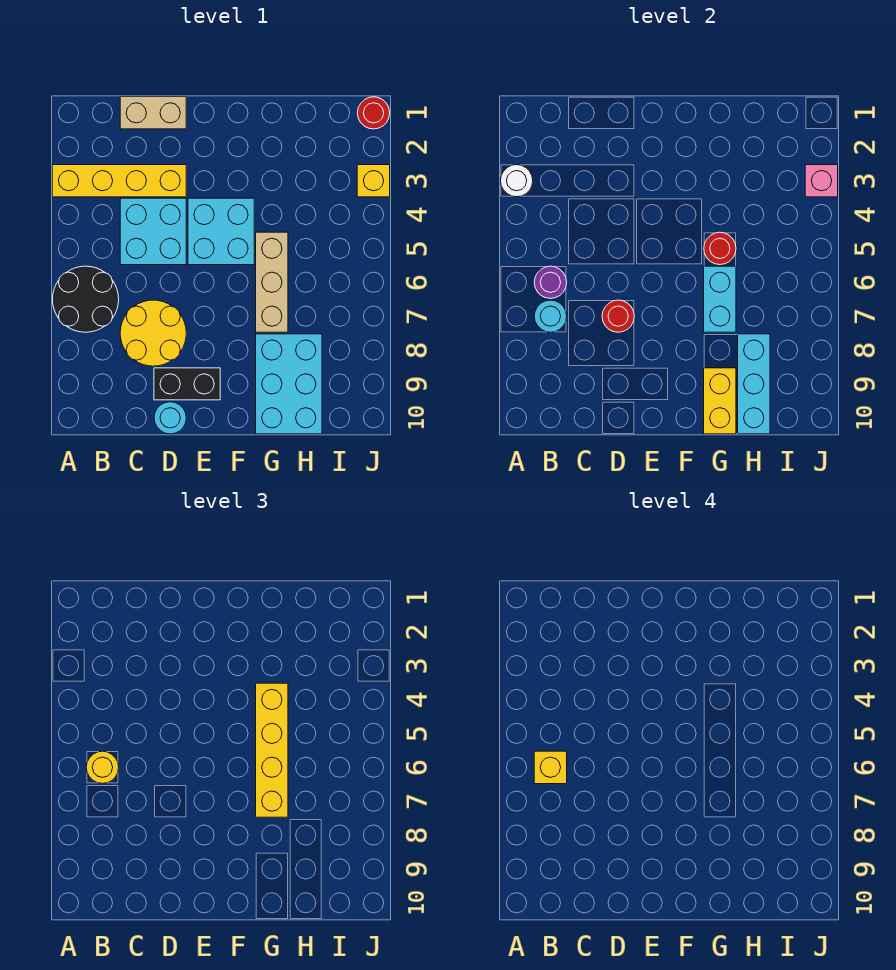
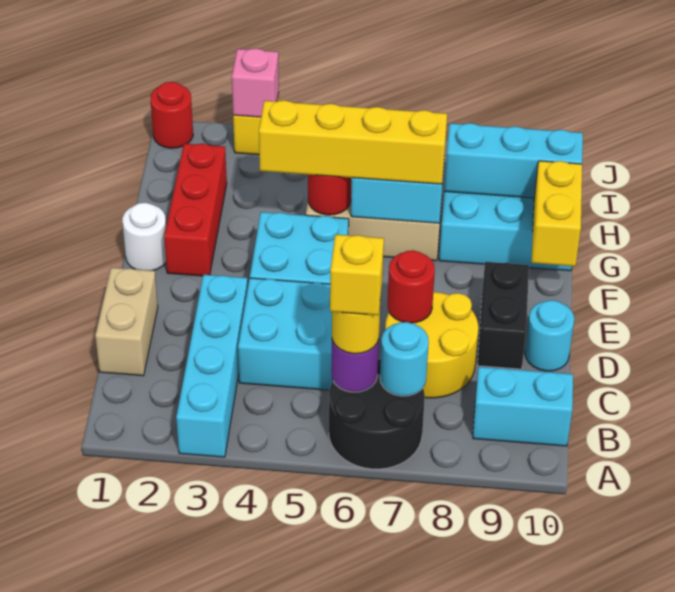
yellow brick A3:D3 level 1 -> cyan brick A3:D3 level 1
white round brick A3 level 2 -> white round brick F1 level 1
none -> cyan brick B9:B10 level 1
none -> red brick F2:H2 level 1
yellow brick G9:G10 level 2 -> yellow brick F10:G10 level 2

